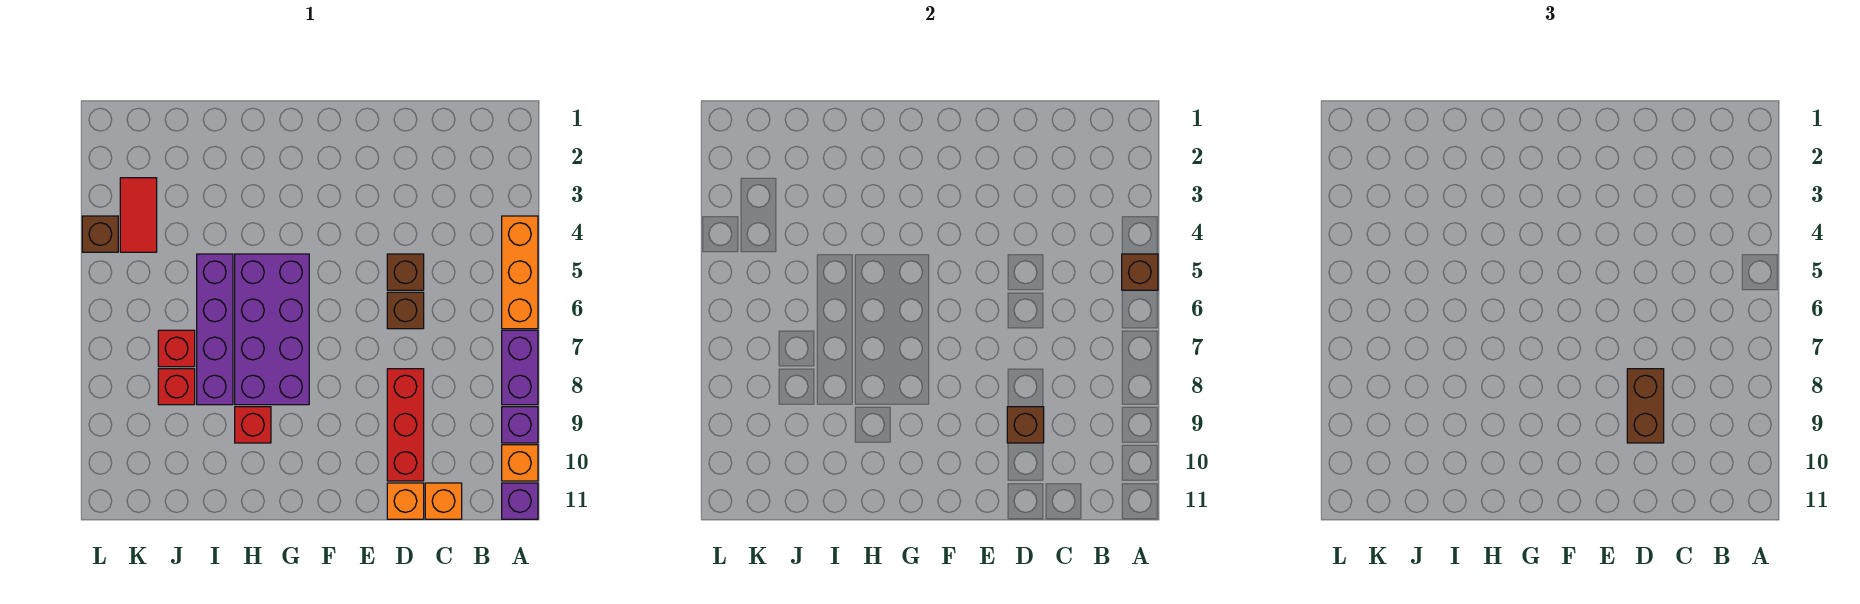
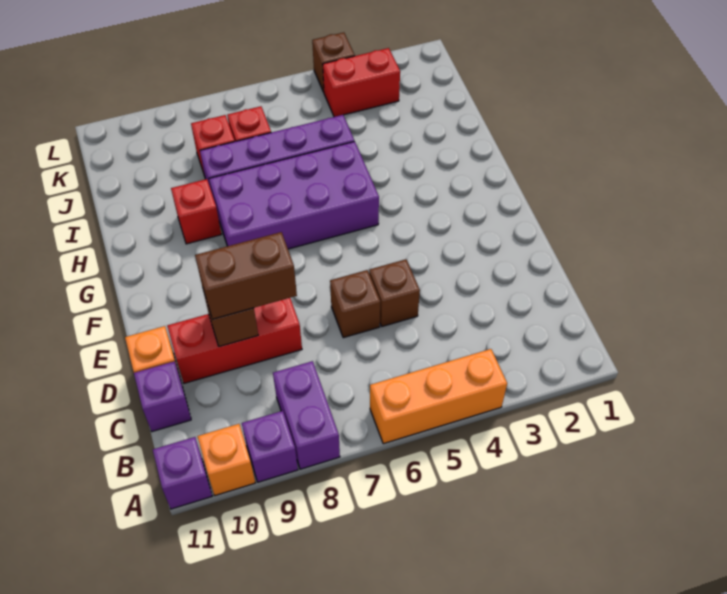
brown brick A5 level 2 -> none
purple brick A7:A8 level 1 -> purple brick A8:B8 level 1
orange brick C11 level 1 -> purple brick C11 level 1
red tile K3:K4 level 1 -> red brick K3:K4 level 1

